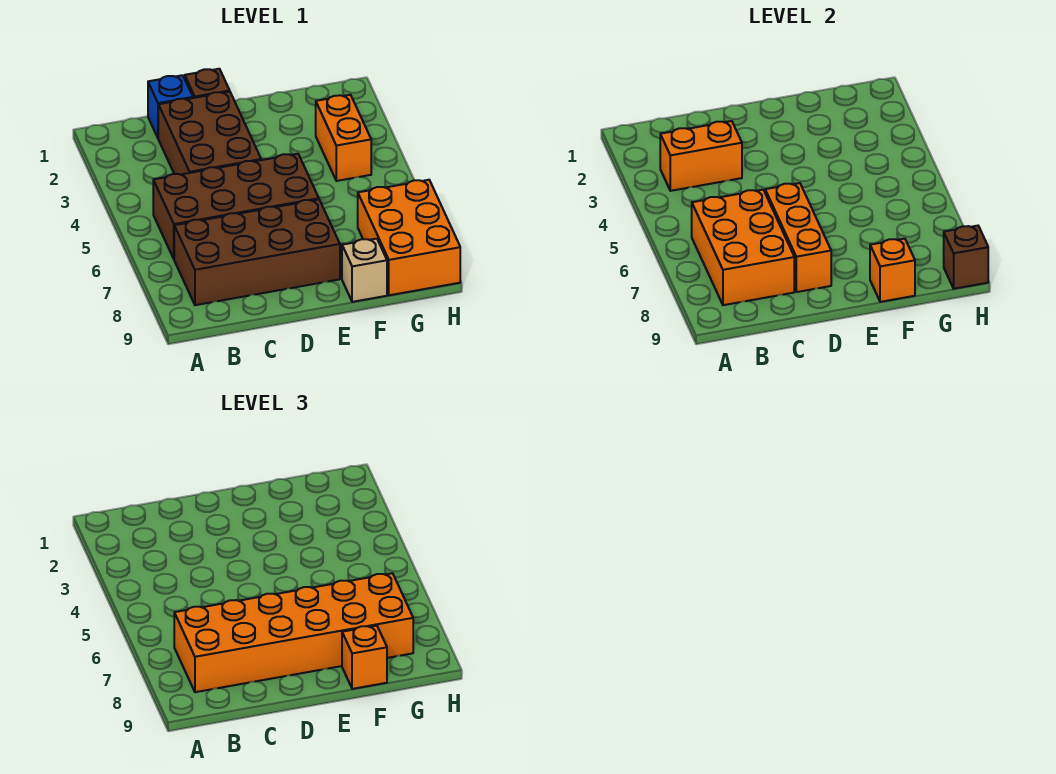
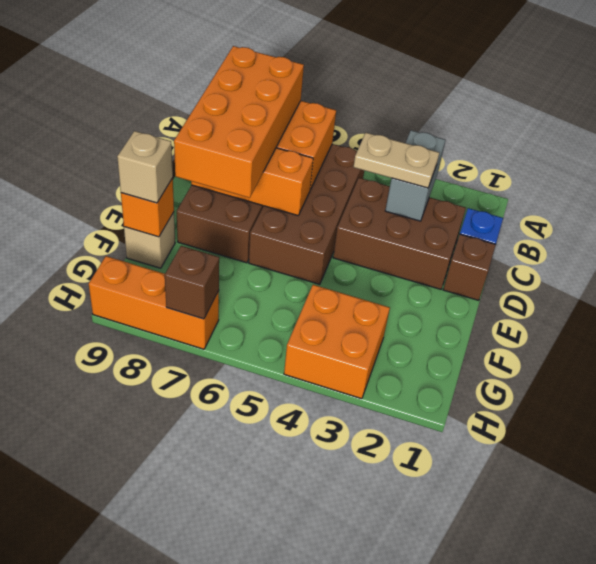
orange brick B3:C3 level 2 -> grey brick B3:C3 level 2
orange brick B7:G8 level 3 -> orange brick B7:E8 level 3
none -> tan plate C3:C4 level 3
orange brick F9 level 3 -> tan brick F9 level 3
orange brick G3:G4 level 1 -> orange brick G3:H4 level 1
orange brick G7:H9 level 1 -> orange brick H7:H9 level 1
brown brick H9 level 2 -> brown brick H7 level 2

